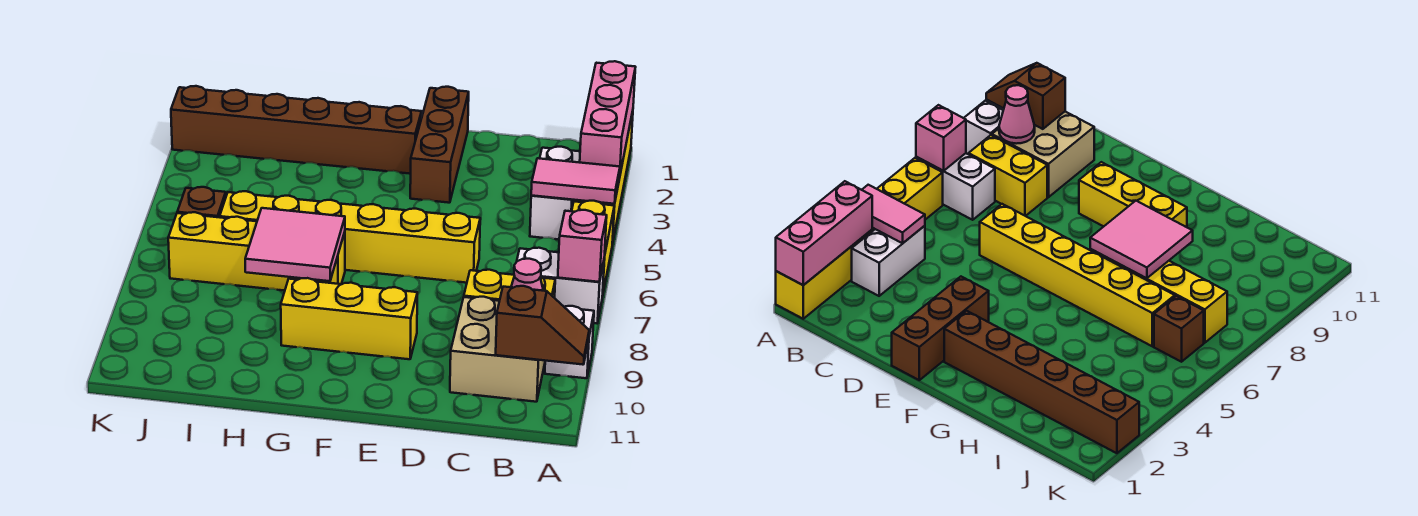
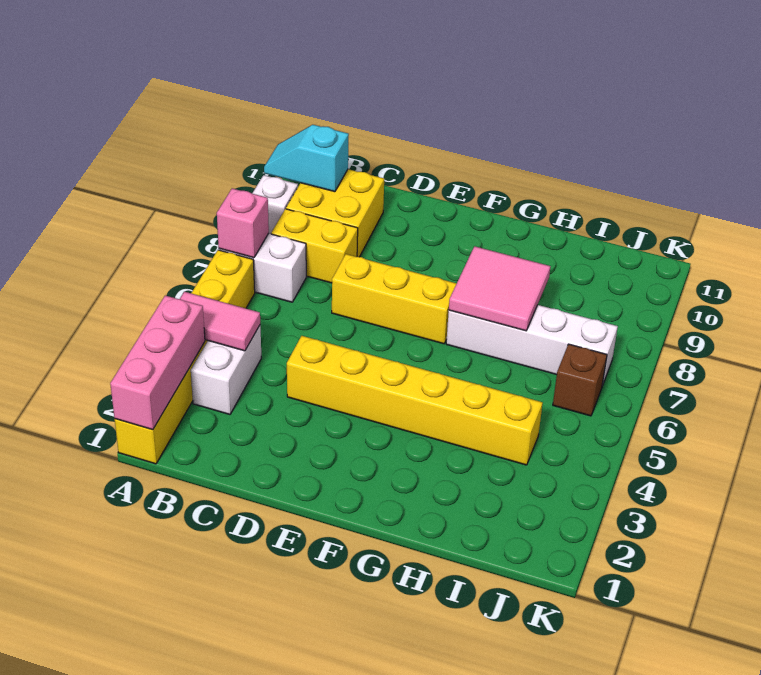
brown slope A10:B10 level 2 top B -> cyan slope A10:B10 level 2 top B
tan brick B9:C10 level 1 -> yellow brick B9:C10 level 1
pink cone B9 level 2 -> none
yellow brick D6:I6 level 1 -> yellow brick D4:I4 level 1
brown brick E1:E3 level 1 -> none
yellow brick E9:G9 level 1 -> yellow brick D7:F7 level 1
brown brick F2:K2 level 1 -> none
yellow brick G7:J7 level 1 -> white brick G7:J7 level 1

